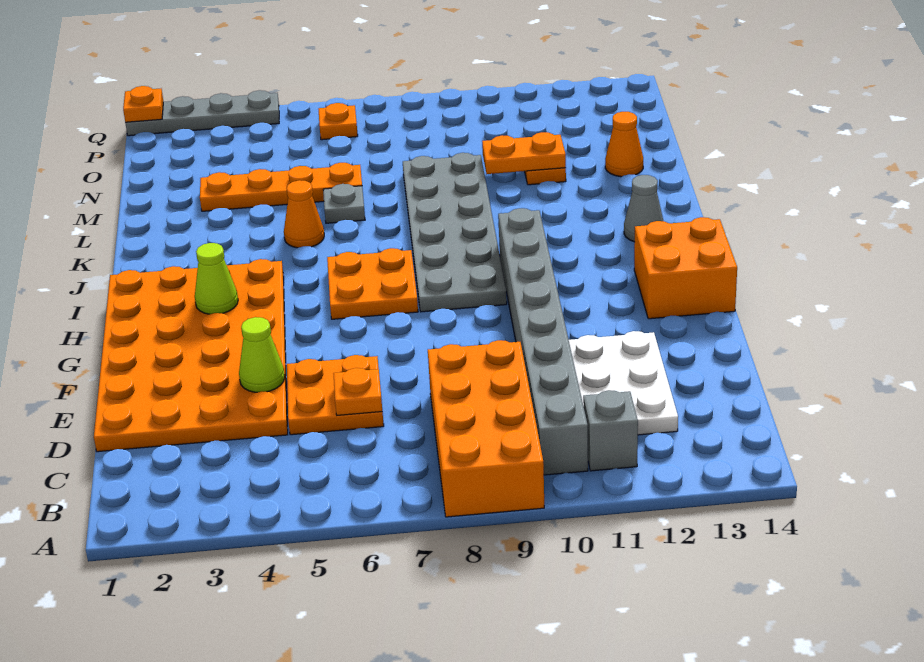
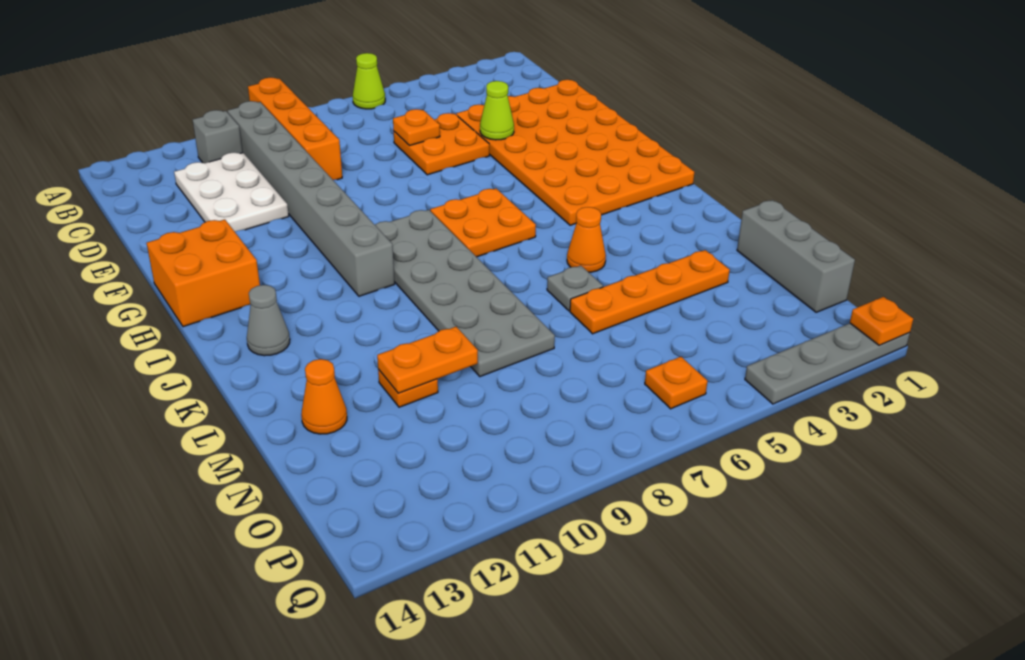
orange brick A8:D9 level 1 -> orange brick A9:D9 level 1
lime cone H3 level 2 -> lime cone A6 level 1
none -> grey brick M1:O1 level 1

